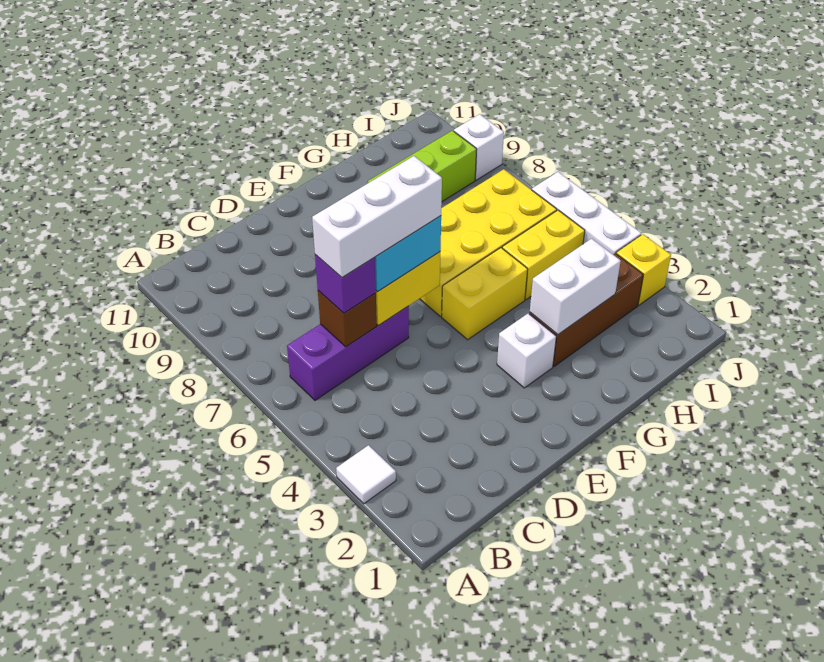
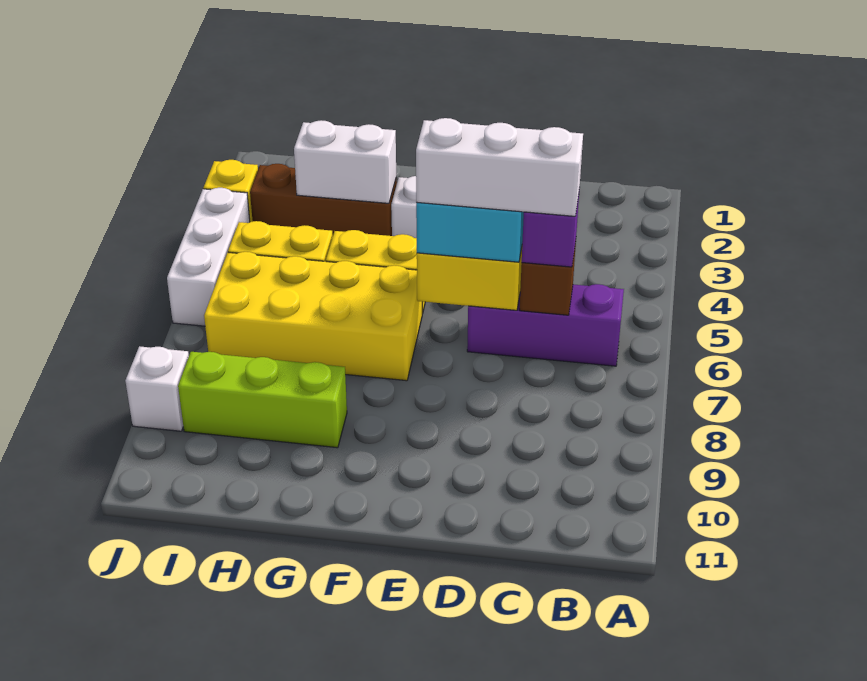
white tile A3 level 1 -> none

